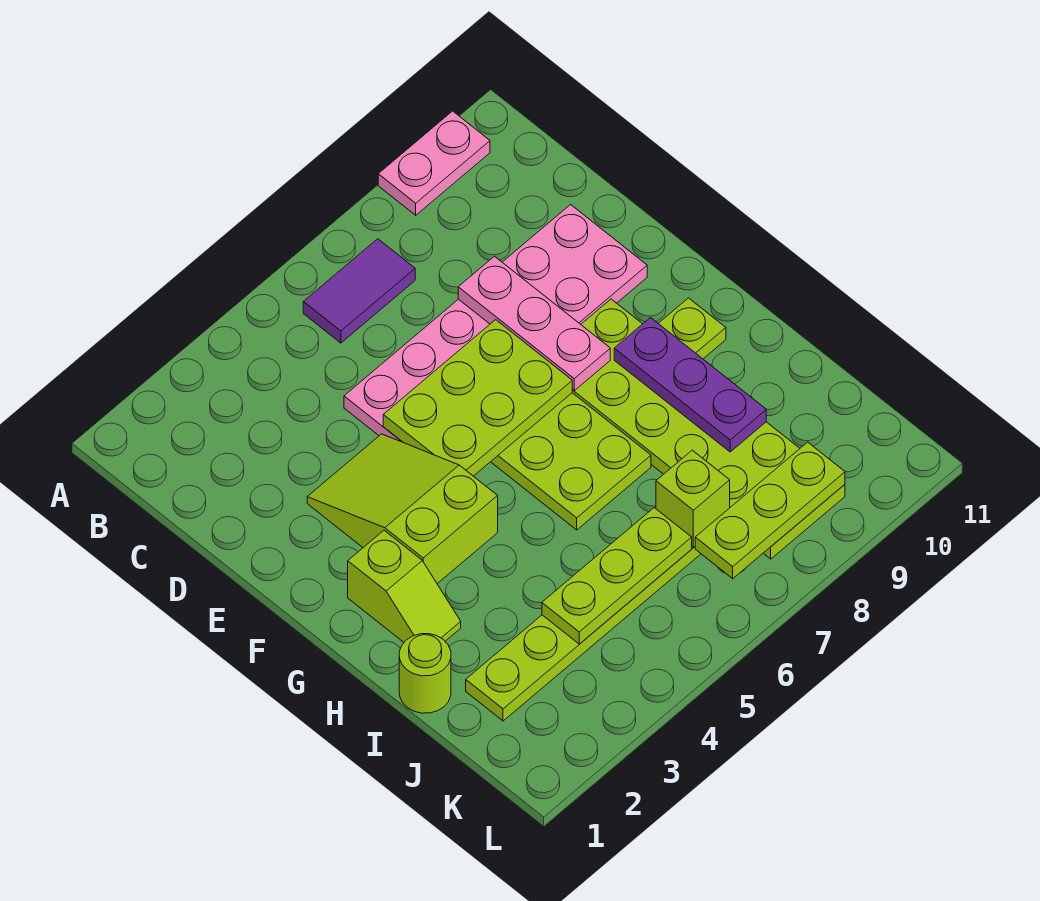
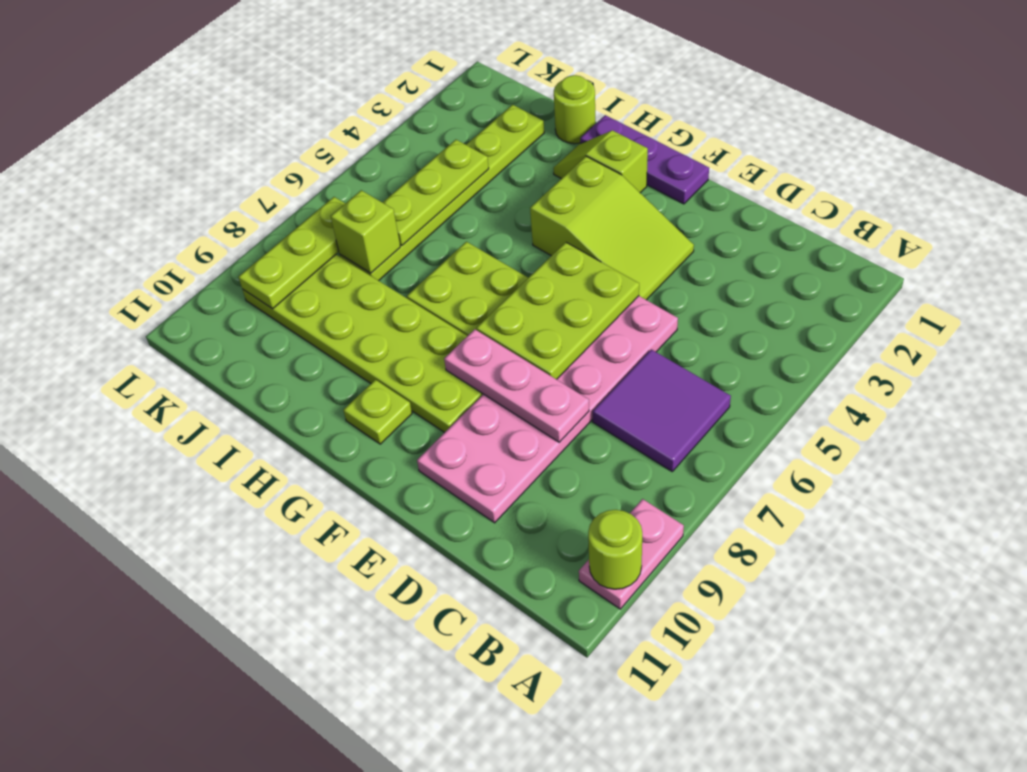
none -> lime round brick A10 level 2
purple tile B6:B7 level 1 -> purple tile B6:C7 level 1
purple plate G9:I9 level 2 -> purple plate F1:H1 level 1

